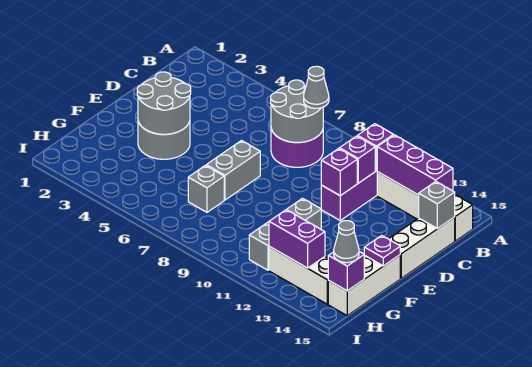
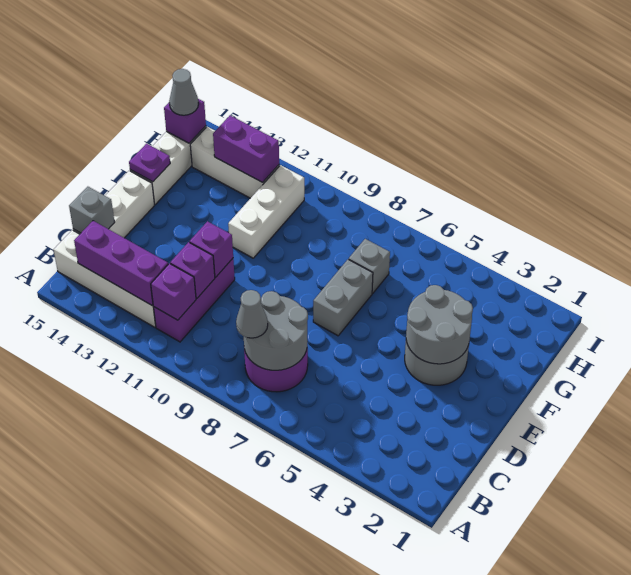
grey brick F11:H11 level 1 -> white brick F11:H11 level 1

